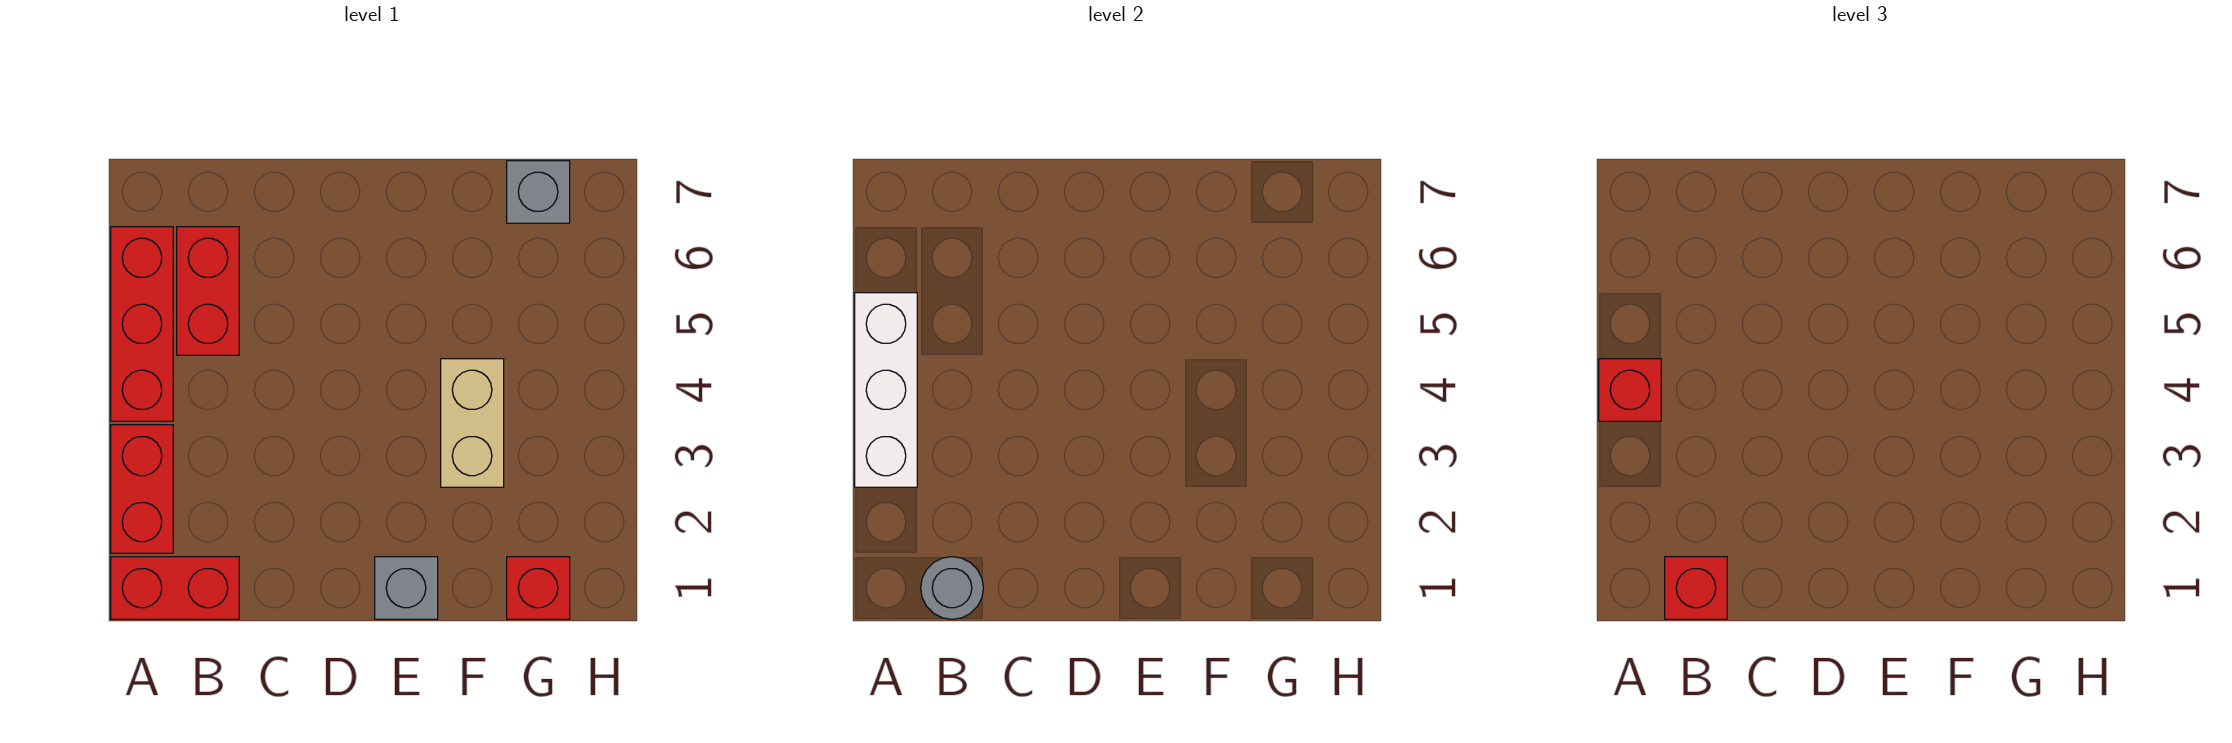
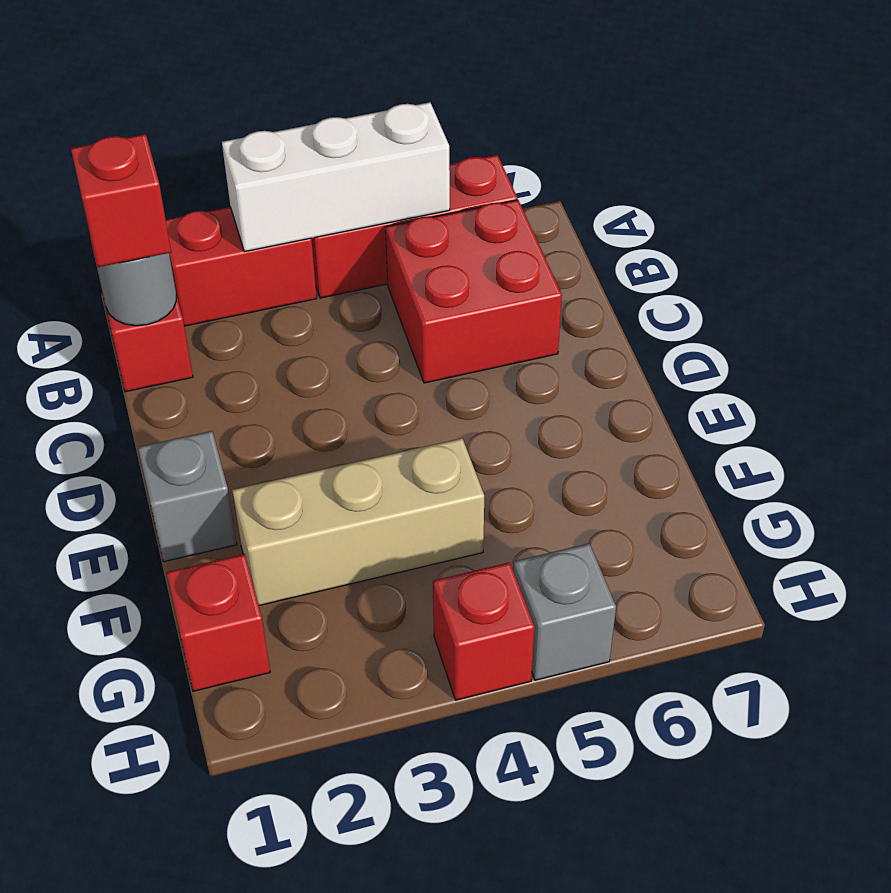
red brick A4 level 3 -> red brick H4 level 1
red brick B5:B6 level 1 -> red brick B5:C6 level 1
tan brick F3:F4 level 1 -> tan brick F2:F4 level 1
grey brick G7 level 1 -> grey brick H5 level 1

